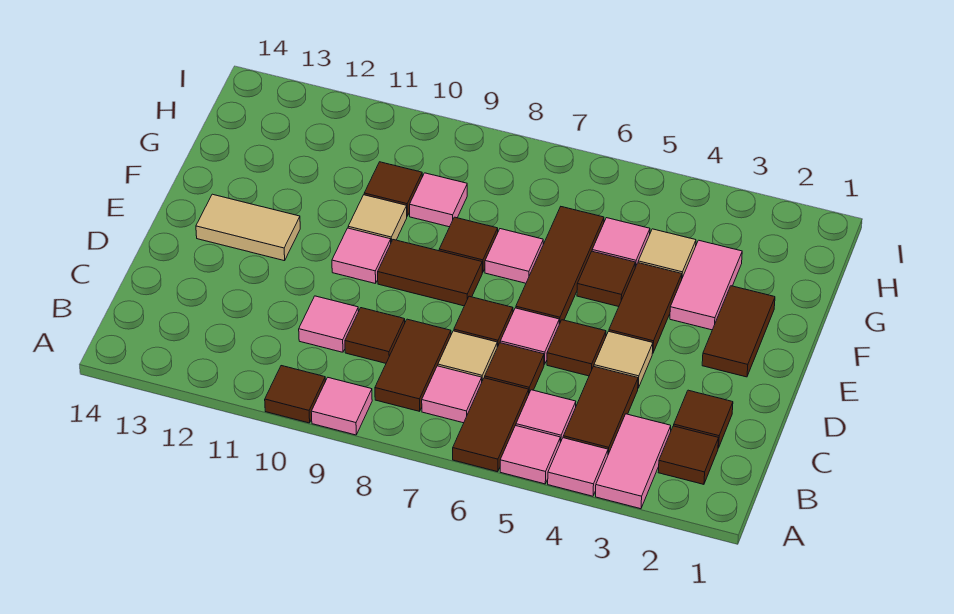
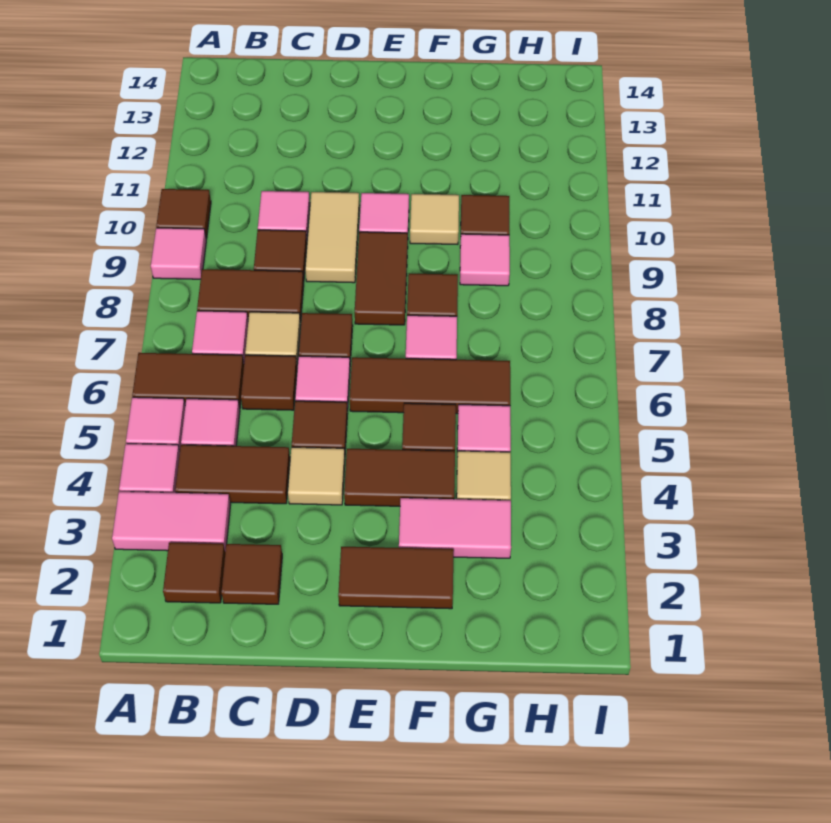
tan tile E12:E13 level 1 -> tan tile D9:D10 level 1

